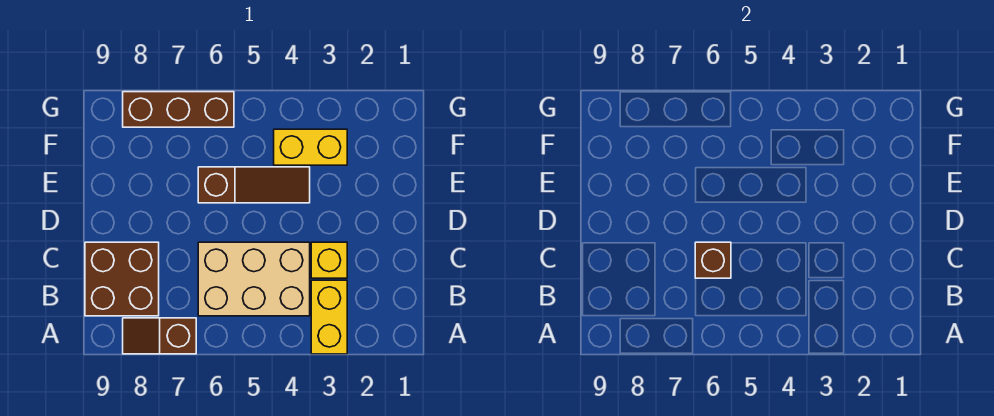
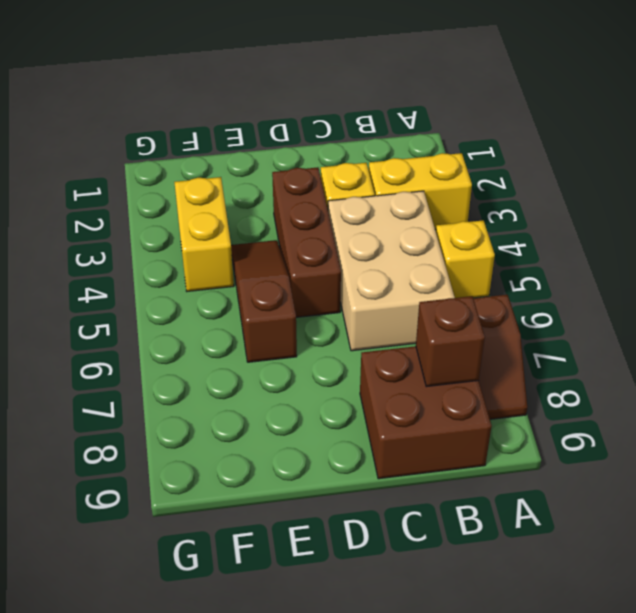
none -> yellow brick A5 level 1
brown brick C6 level 2 -> brown brick B8 level 2
brown brick G6:G8 level 1 -> brown brick D3:D5 level 1

